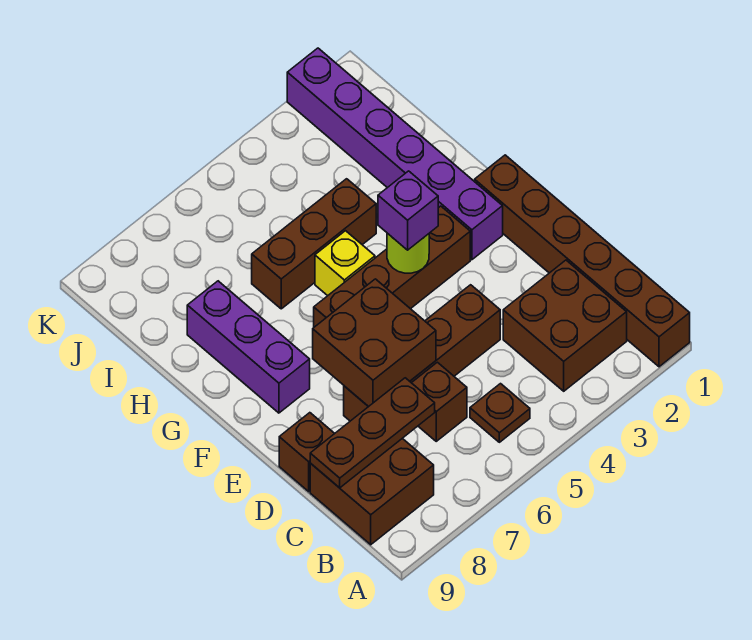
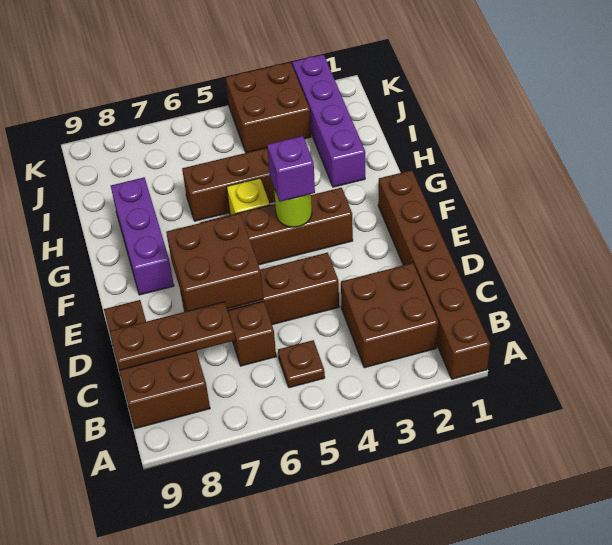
purple brick F2:K2 level 1 -> purple brick H2:K2 level 1
none -> brown brick J3:K4 level 1

